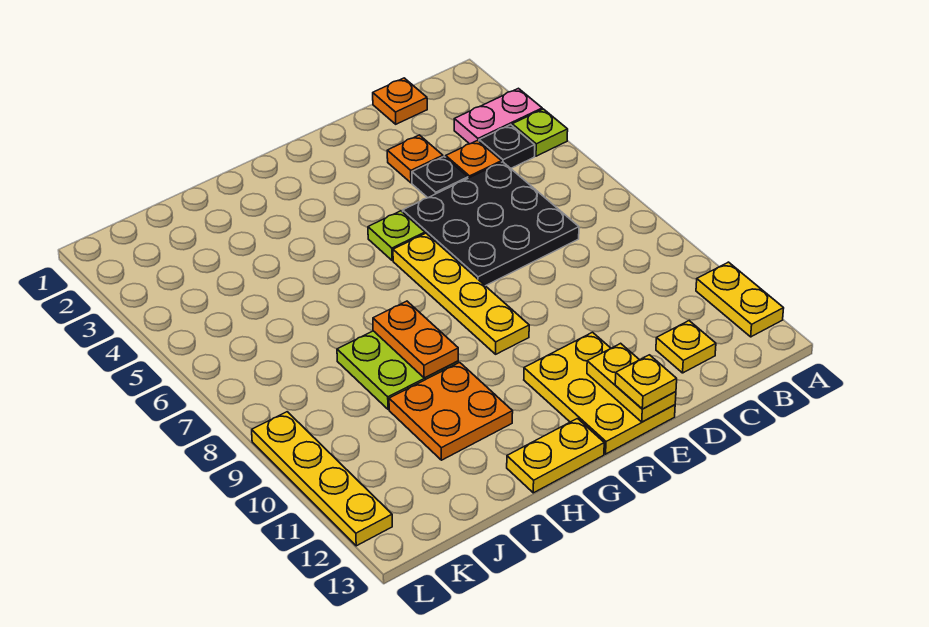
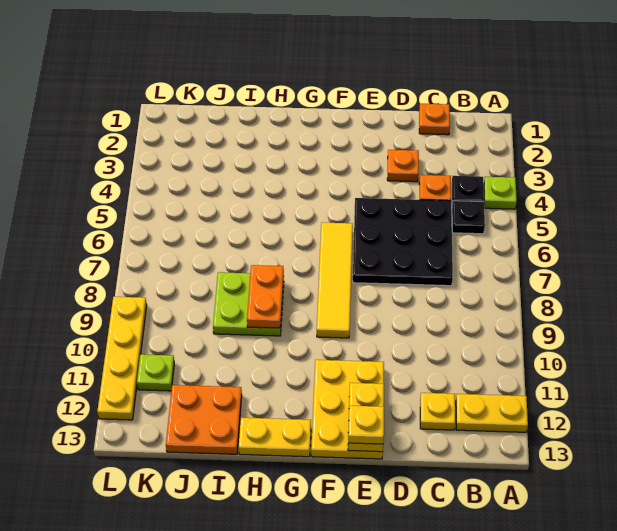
pink plate A3:B3 level 1 -> none
yellow plate A11:A12 level 1 -> yellow plate A12:B12 level 1
black plate D4 level 1 -> black plate B5 level 1
lime plate F5 level 1 -> lime plate K11 level 1
yellow plate F6:F9 level 1 -> yellow tile F6:F9 level 1
orange plate H10:I11 level 1 -> orange plate I12:J13 level 1

